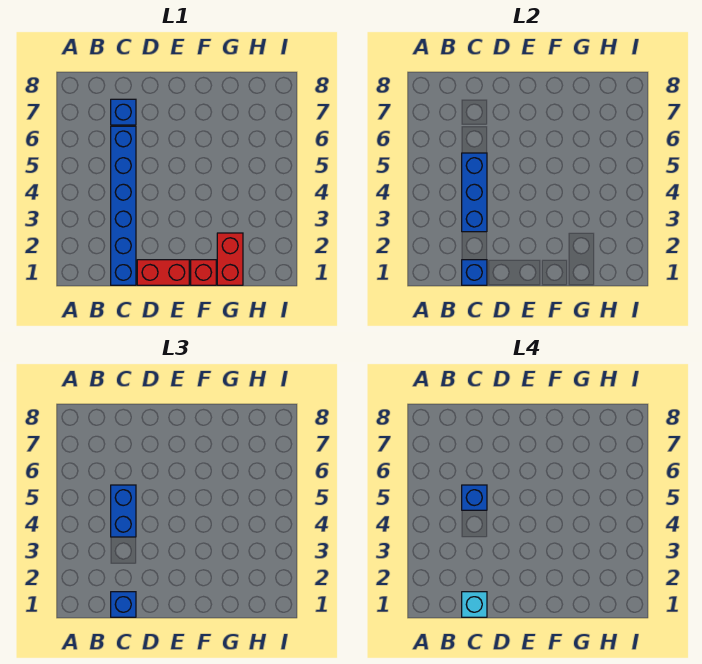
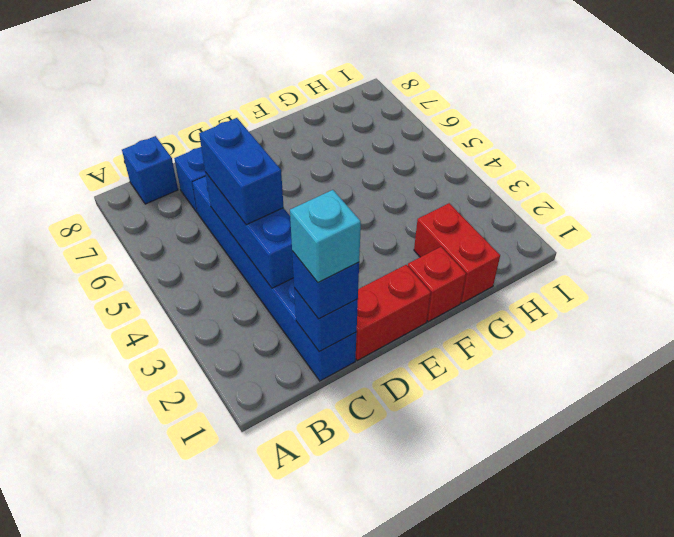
blue brick C5 level 4 -> blue brick B8 level 1

